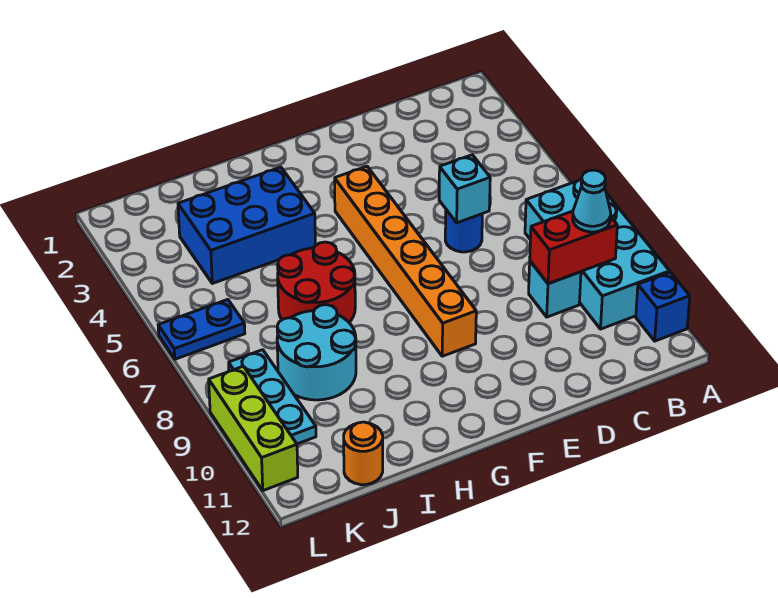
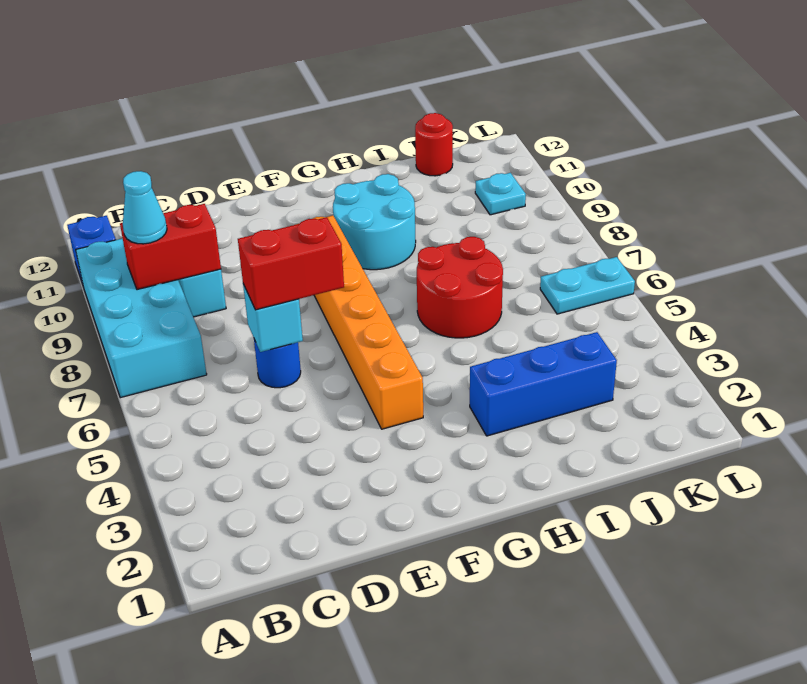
none -> red brick D6:E6 level 3
blue brick H3:J4 level 1 -> blue brick H3:J3 level 1
cyan round brick I8:J9 level 1 -> cyan round brick G9:H10 level 1
orange round brick J12 level 1 -> red round brick J12 level 1
blue plate K6:L6 level 1 -> cyan plate K6:L6 level 1
cyan plate K8:K10 level 1 -> cyan plate K10 level 1
lime brick L9:L11 level 1 -> none

